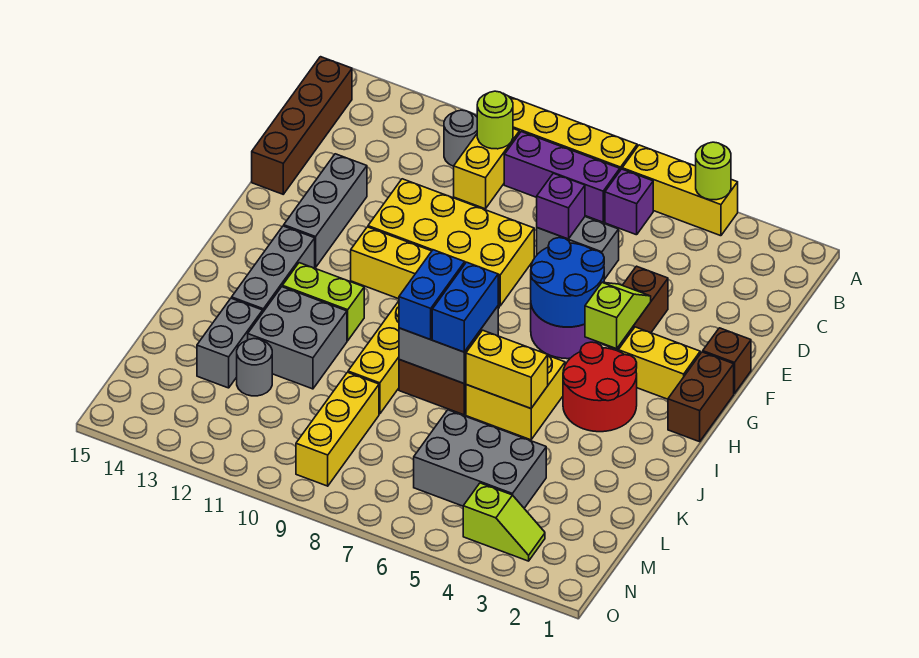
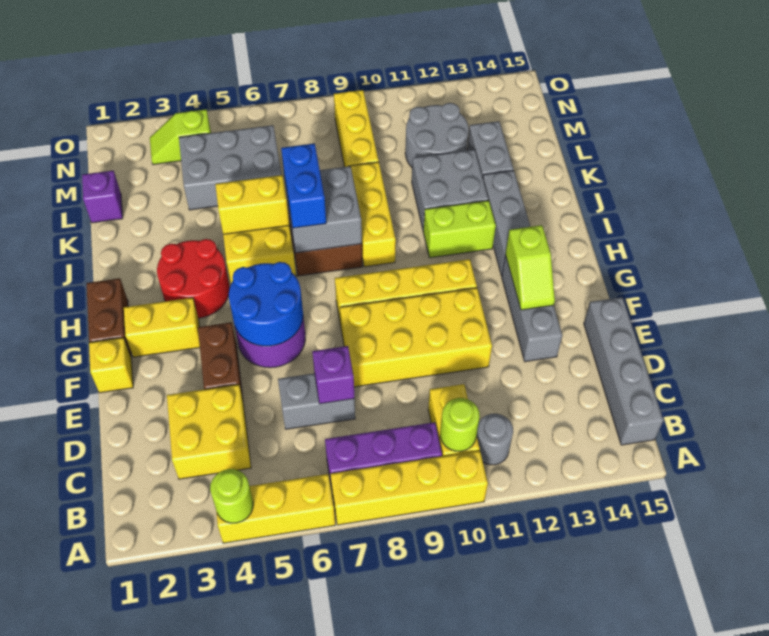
purple brick B6 level 1 -> purple brick L1 level 1
brown brick B15:E15 level 1 -> grey brick B15:E15 level 1
none -> yellow brick C3:D4 level 1
brown brick F1 level 1 -> yellow brick F1 level 1
lime slope F4:G4 level 2 top G -> lime slope F13:G13 level 2 top G
blue brick I8:J8 level 3 -> none
grey round brick L12 level 1 -> grey round brick L11:M12 level 1

